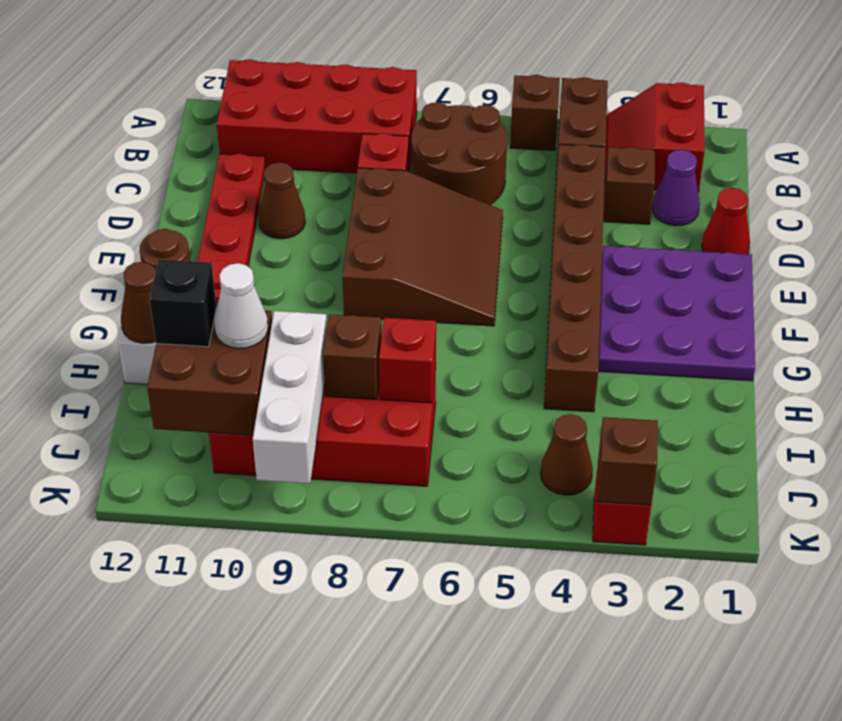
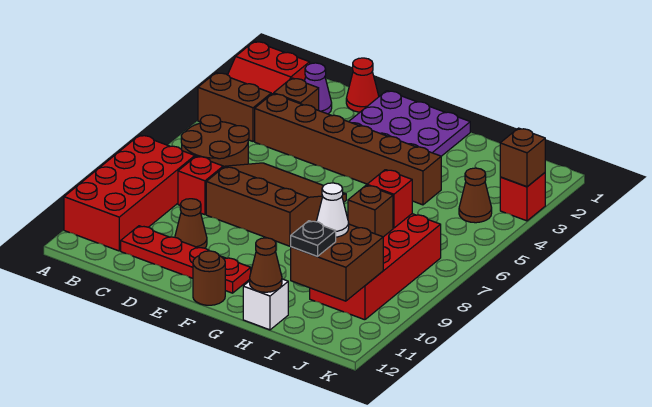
brown brick A5 level 1 -> none
white brick I9:K9 level 2 -> none
black brick I11 level 3 -> black plate I11 level 3

